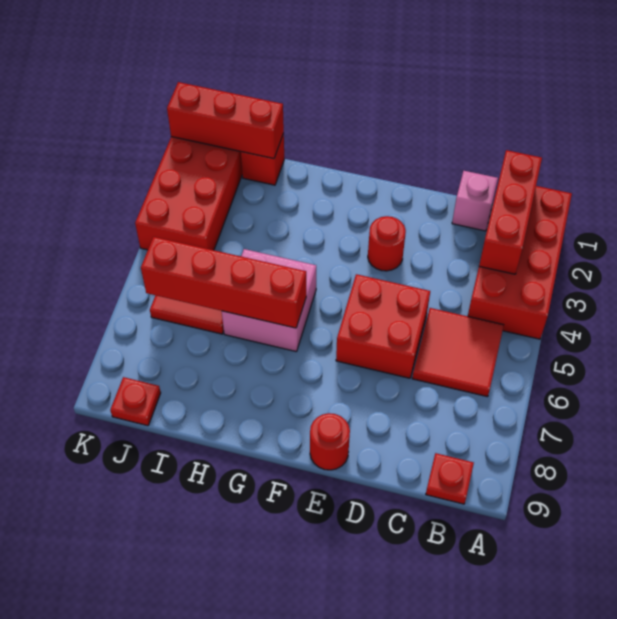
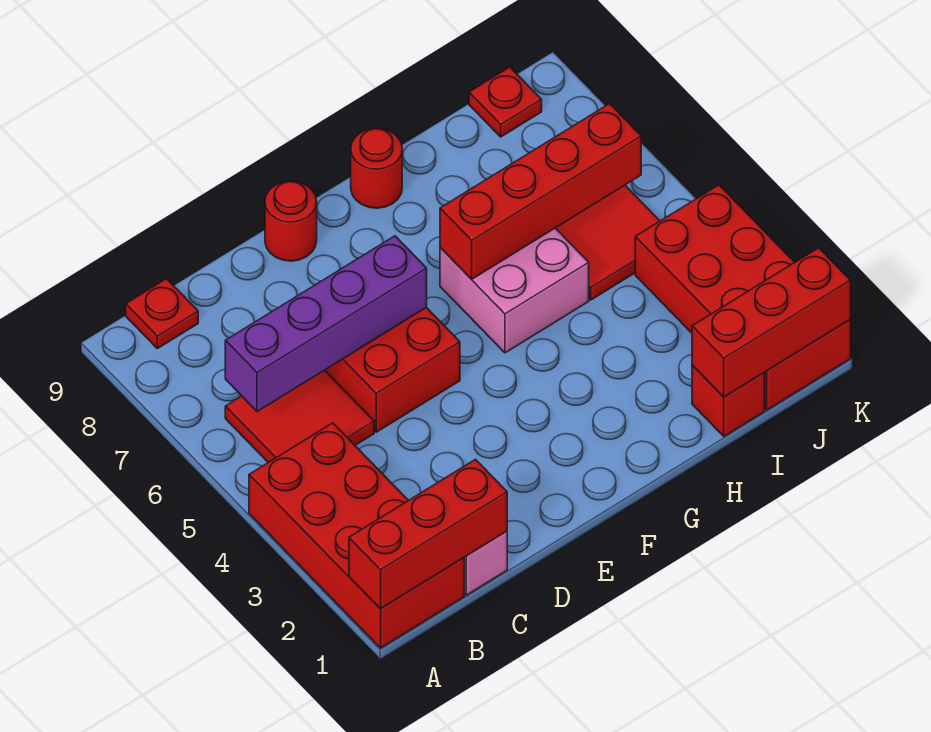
red brick B1:B3 level 2 -> red brick A1:C1 level 2
none -> purple brick B6:E6 level 2
red round brick E3 level 1 -> red round brick G9 level 1

